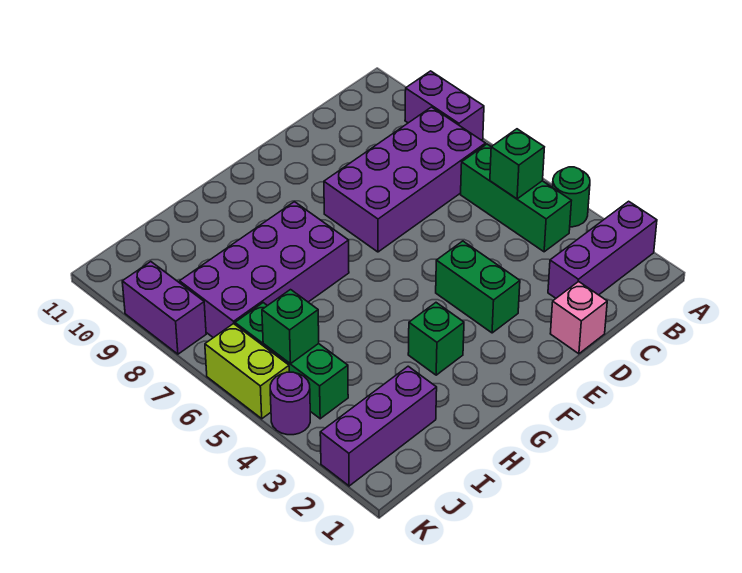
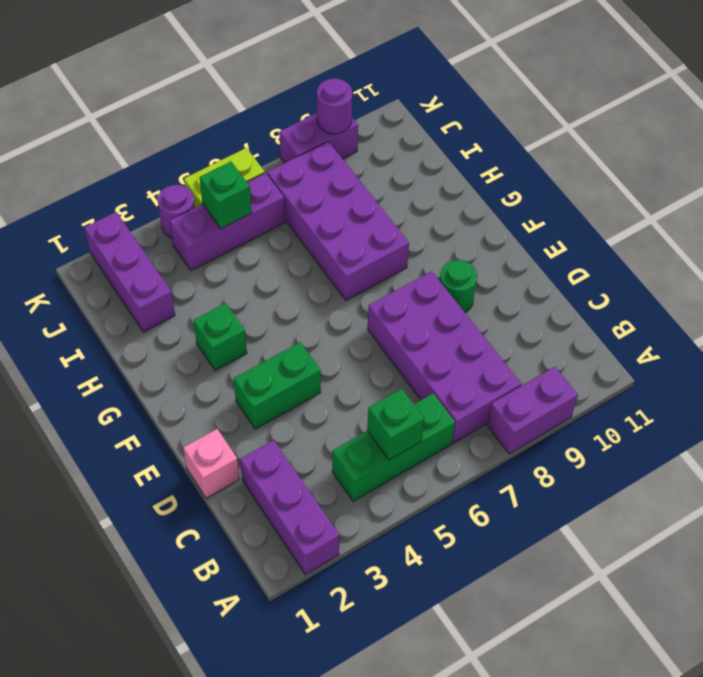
green round brick A4 level 1 -> green round brick E9 level 1
green brick J4:J6 level 1 -> purple brick J4:J6 level 1
none -> purple round brick K9 level 2

